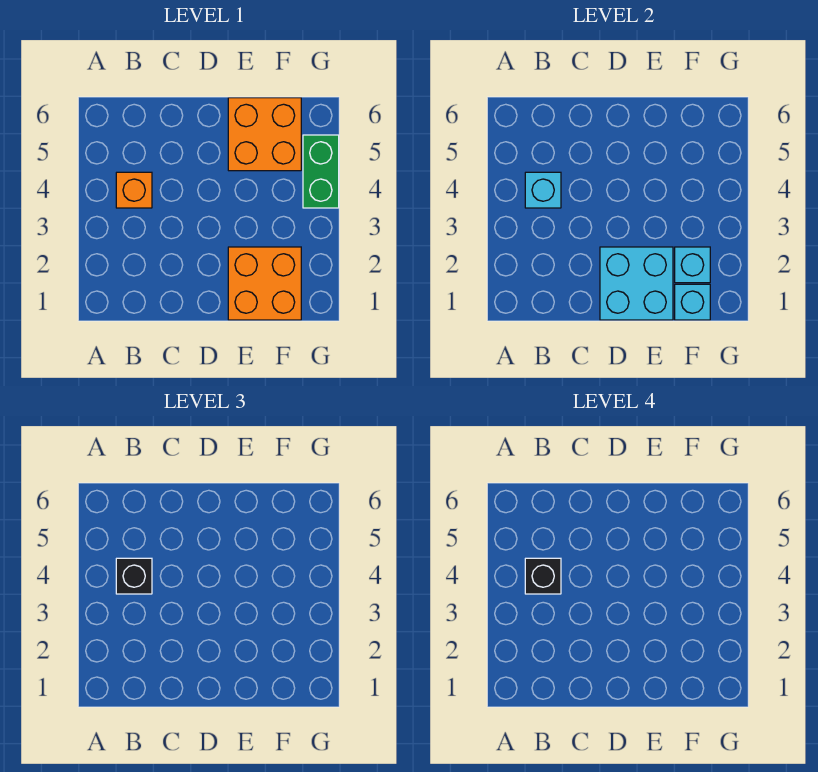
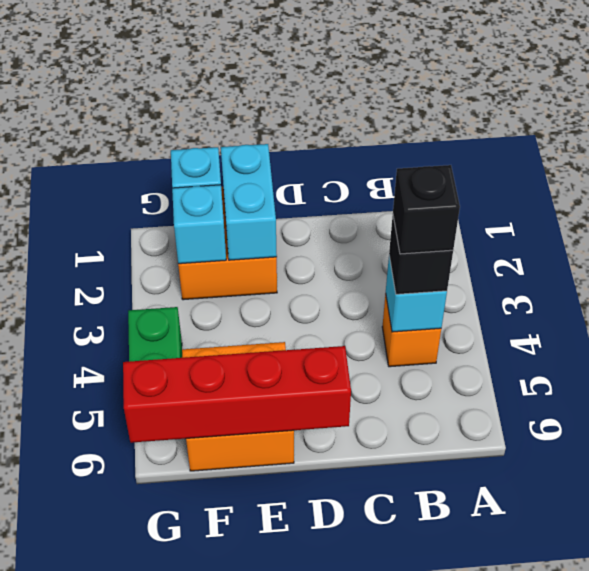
cyan brick D1:E2 level 2 -> cyan brick E1:E2 level 2
none -> red brick D6:G6 level 2

